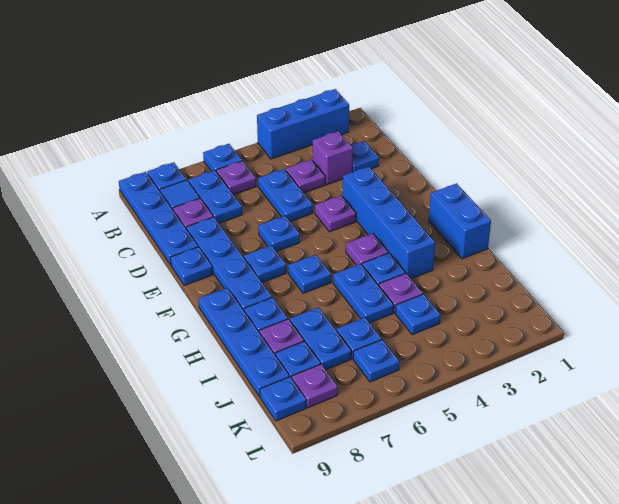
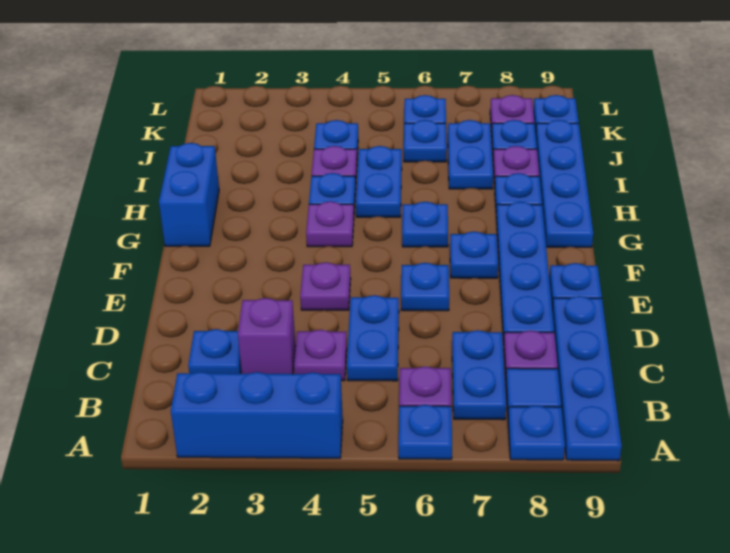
blue brick E3:H3 level 1 -> none

